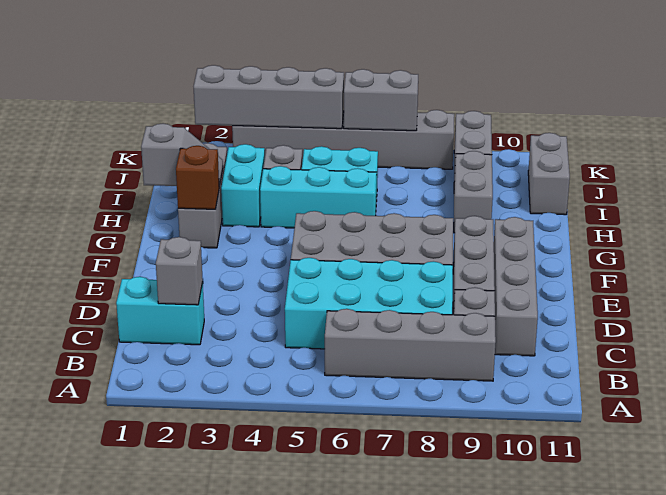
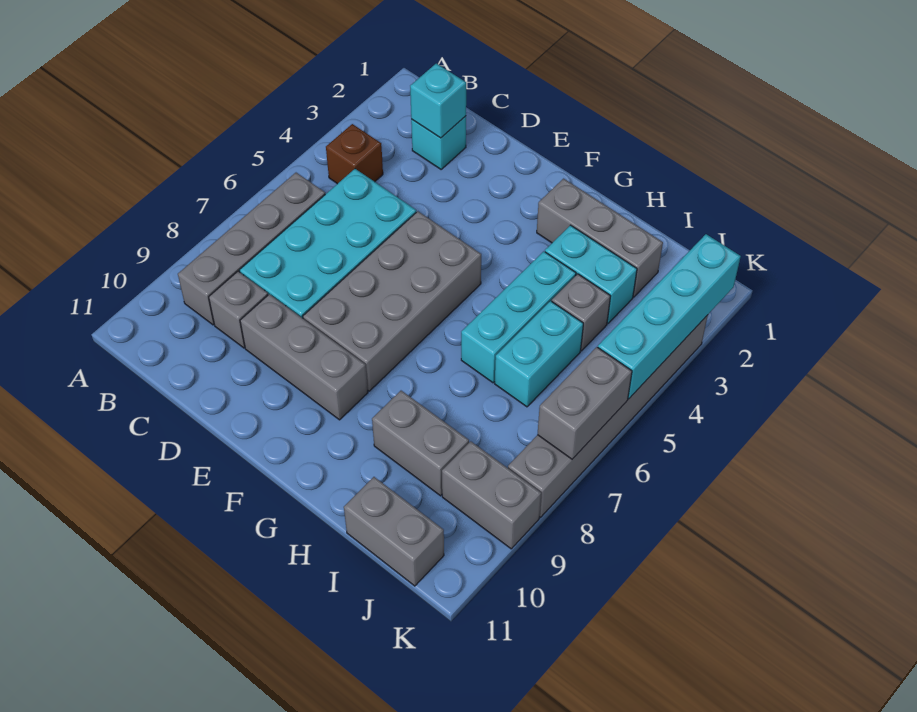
cyan brick C1:C2 level 1 -> cyan brick C2 level 1
grey brick C2 level 2 -> cyan brick C2 level 2
grey brick C10:F10 level 1 -> none
brown brick G2 level 2 -> brown brick B4 level 1
grey slope H1:H2 level 2 top 1 -> none
grey brick K2:K5 level 2 -> cyan brick K2:K5 level 2

